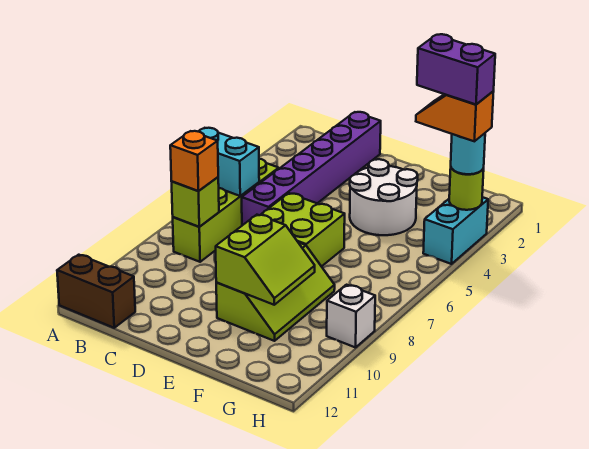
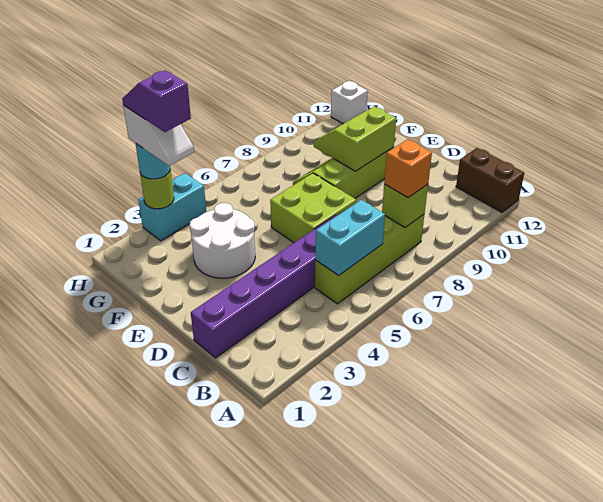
cyan brick A6:B6 level 2 -> cyan brick B5:B6 level 2
orange slope G3:H3 level 4 top H -> white slope G3:H3 level 4 top H
purple brick G3:H3 level 5 -> purple slope G3:H3 level 5 top G
white brick H9 level 1 -> white brick H12 level 1

